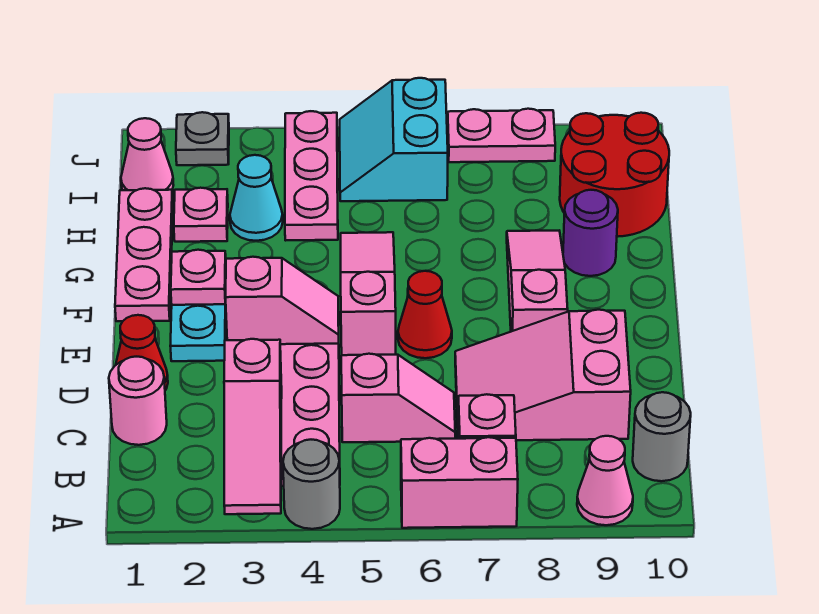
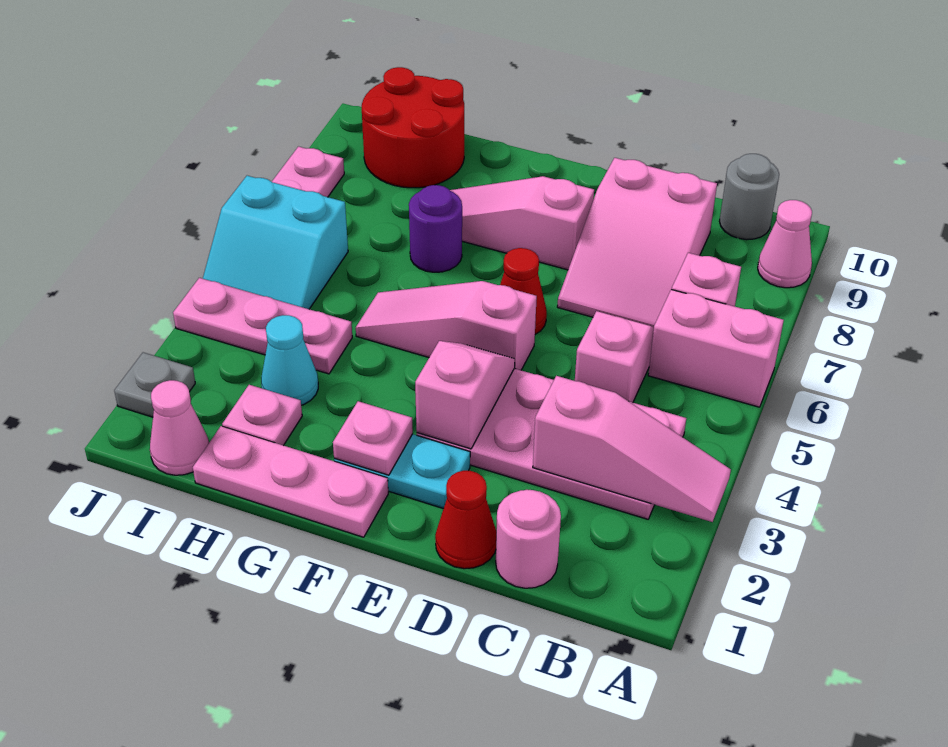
grey round brick A4 level 1 -> none
pink brick A6:A7 level 1 -> pink brick A6:B6 level 1
purple round brick G9 level 1 -> purple round brick G7 level 1

